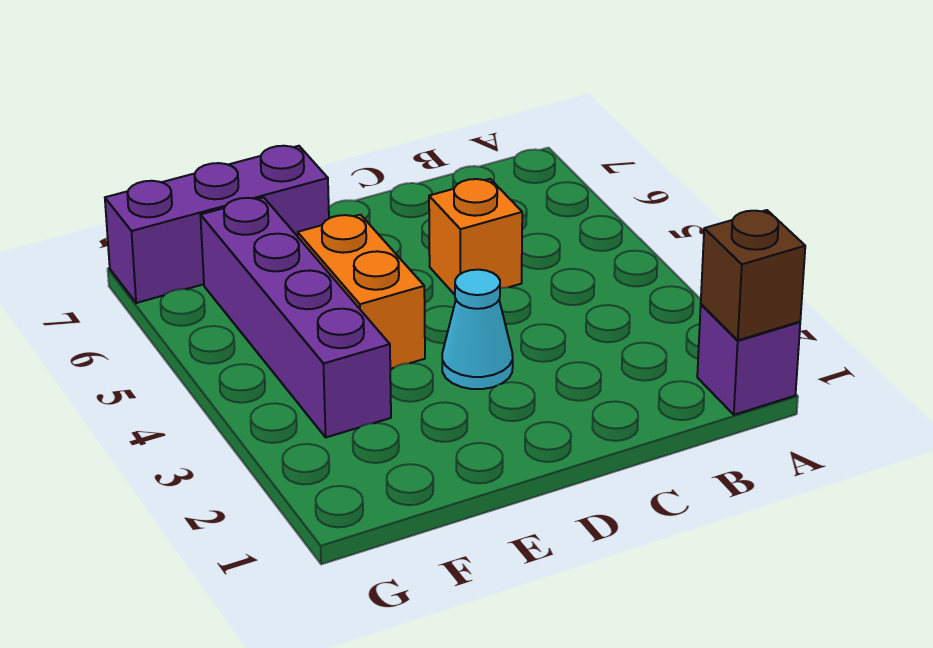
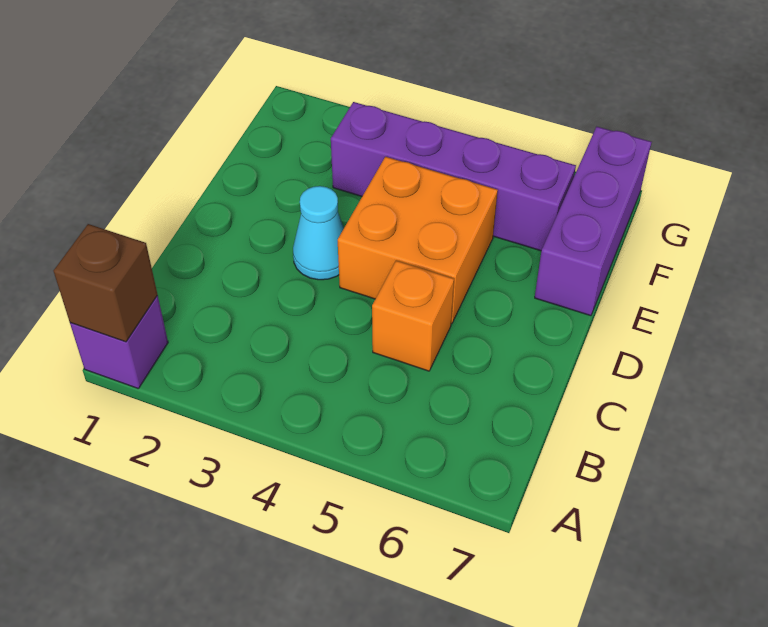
orange brick E4:E5 level 1 -> orange brick D4:E5 level 1

